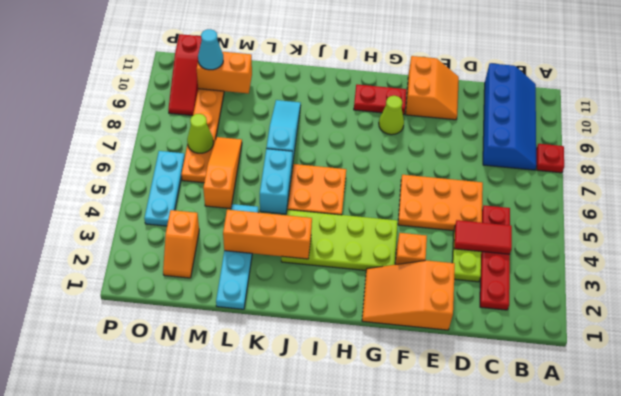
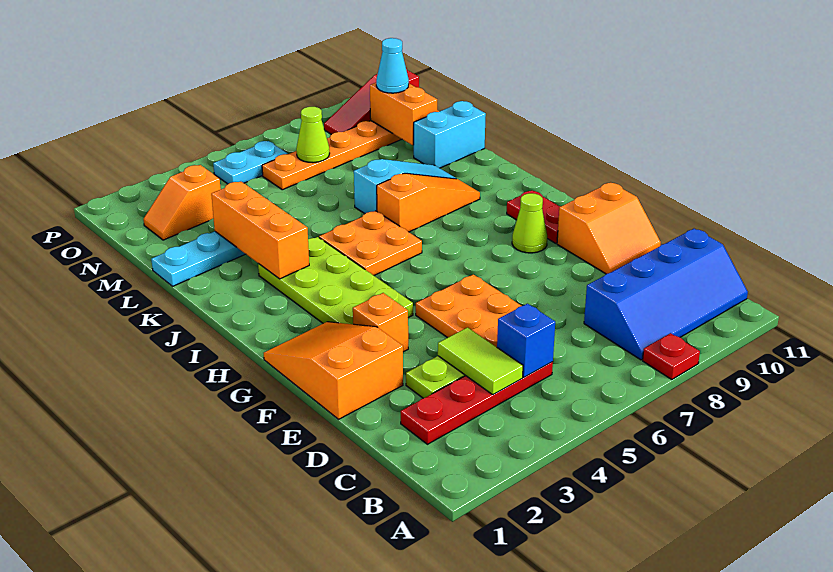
red tile C4:D4 level 2 -> lime tile C4:D4 level 2
none -> blue brick C5 level 2
cyan brick K5:K6 level 1 -> cyan brick L10:L11 level 1
orange slope M5:M7 level 1 top 5 -> orange slope J7:J9 level 1 top 7
cyan plate O4:O6 level 1 -> cyan plate O5:O6 level 1

